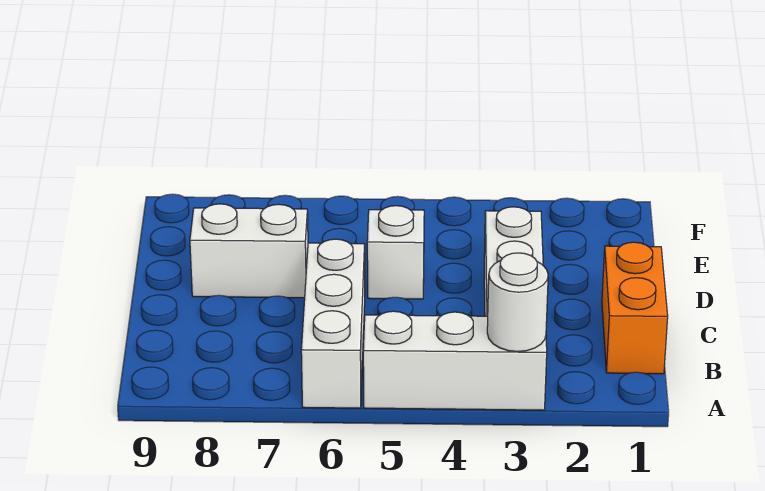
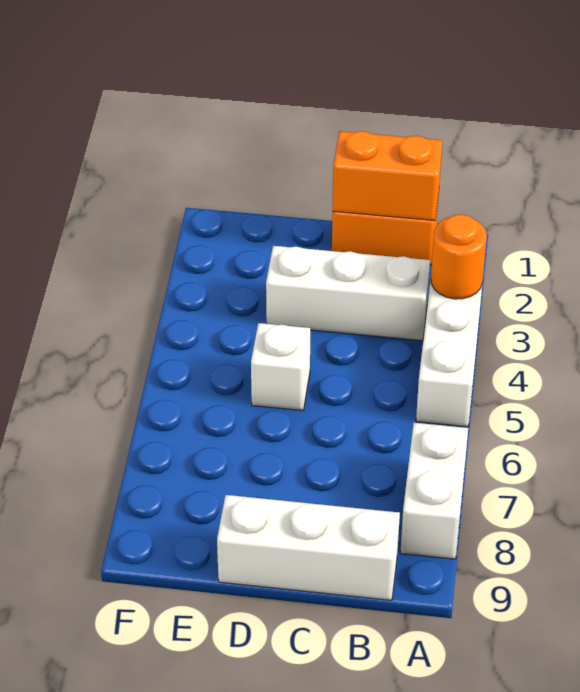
white round brick A3 level 2 -> orange round brick A3 level 2
white brick A6:C6 level 1 -> white brick B9:D9 level 1
none -> orange brick B1:C1 level 2
white brick D7:D8 level 1 -> white brick A7:A8 level 1

